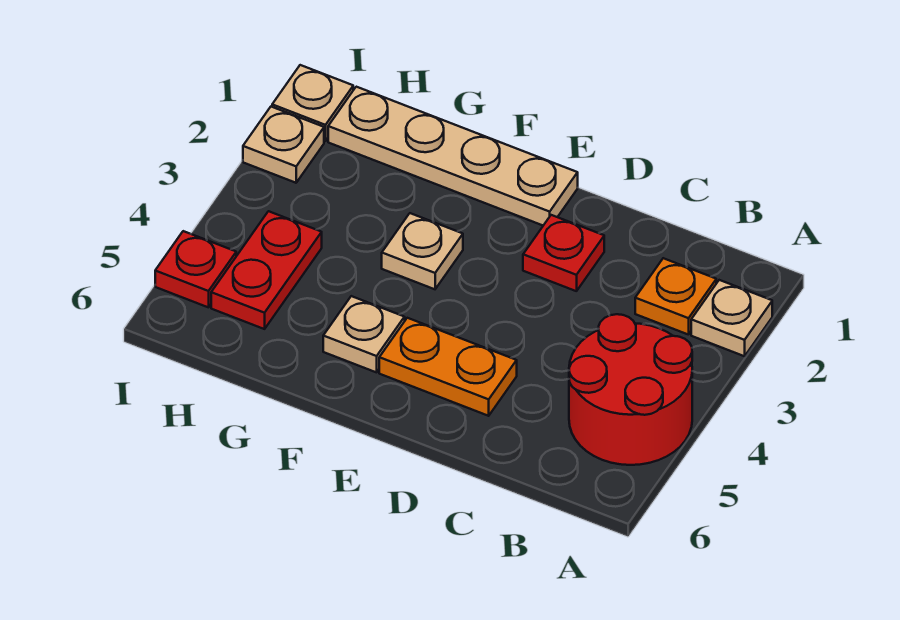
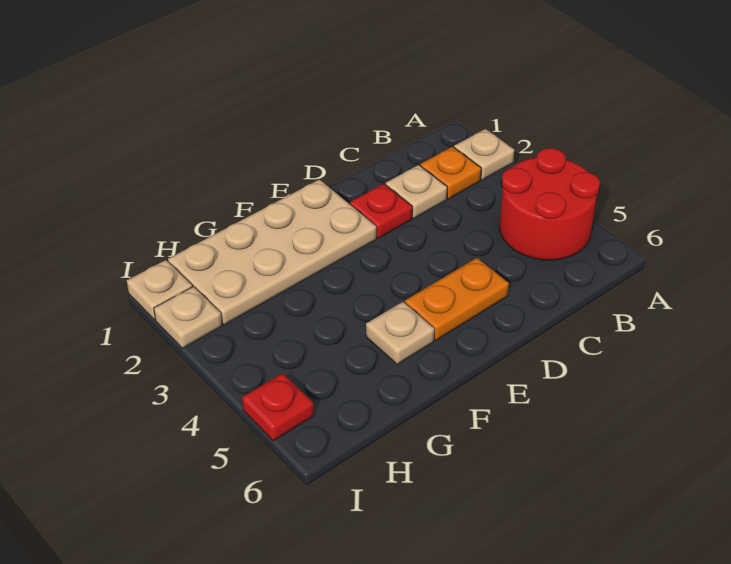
tan plate E1:H1 level 1 -> tan plate E1:H2 level 1
tan plate F3 level 1 -> tan plate C2 level 1
red plate H4:H5 level 1 -> none

